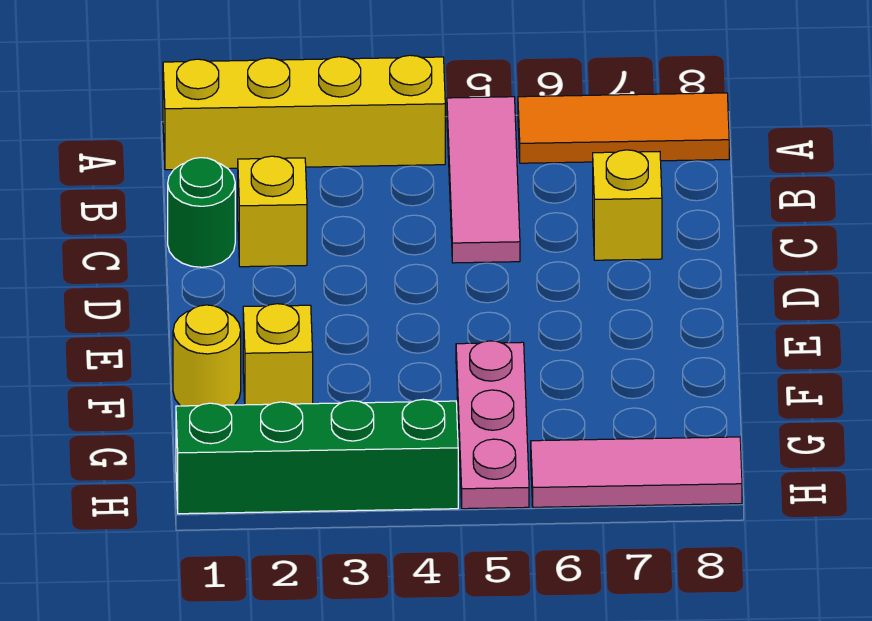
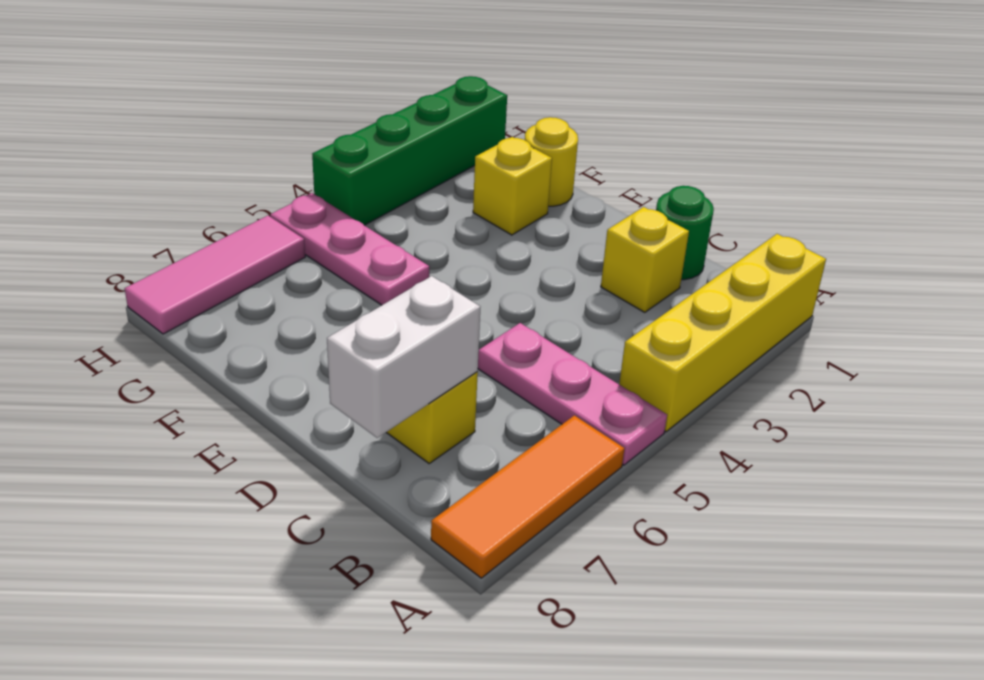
pink tile A5:C5 level 1 -> pink plate A5:C5 level 1
none -> white brick C7:C8 level 2

